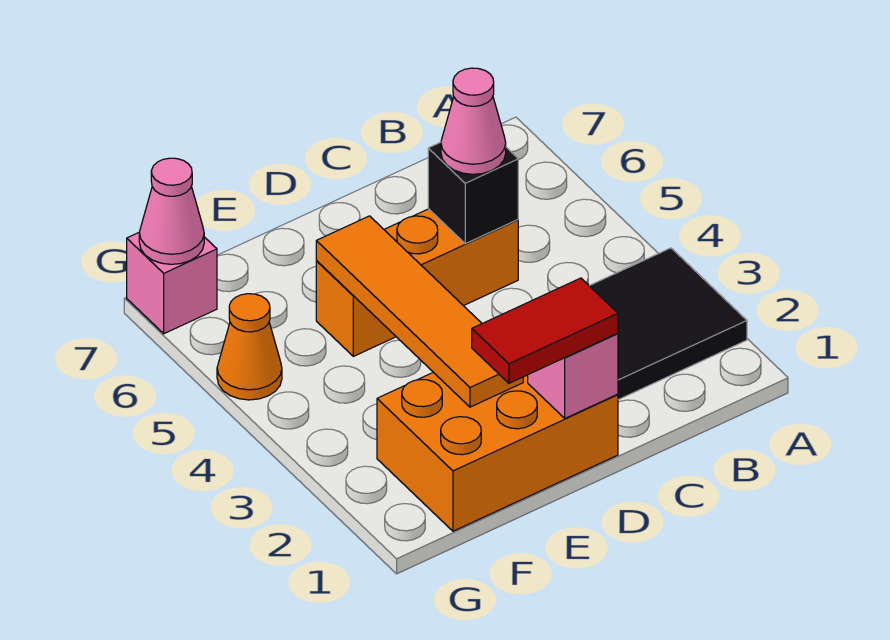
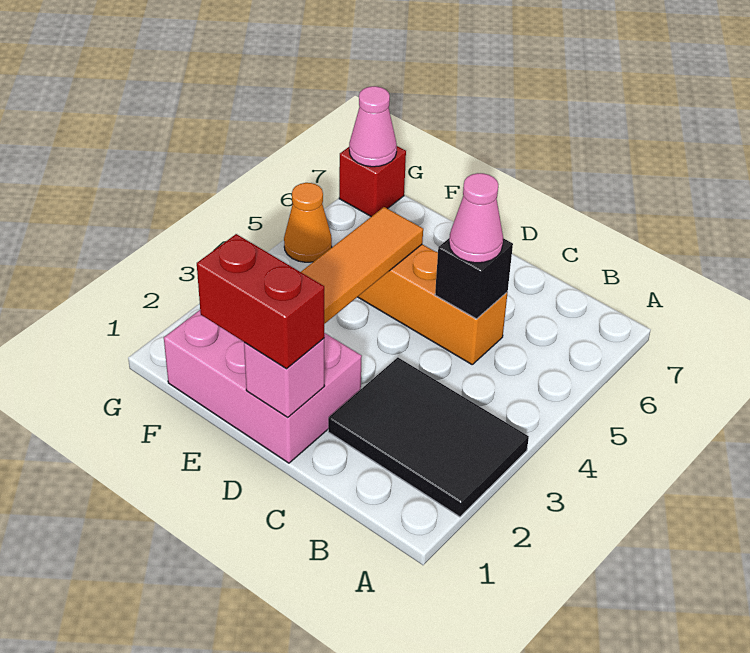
orange brick D1:F2 level 1 -> pink brick D1:F2 level 1
red tile D1:E1 level 3 -> red brick D1:E1 level 3
pink brick G7 level 1 -> red brick G7 level 1

